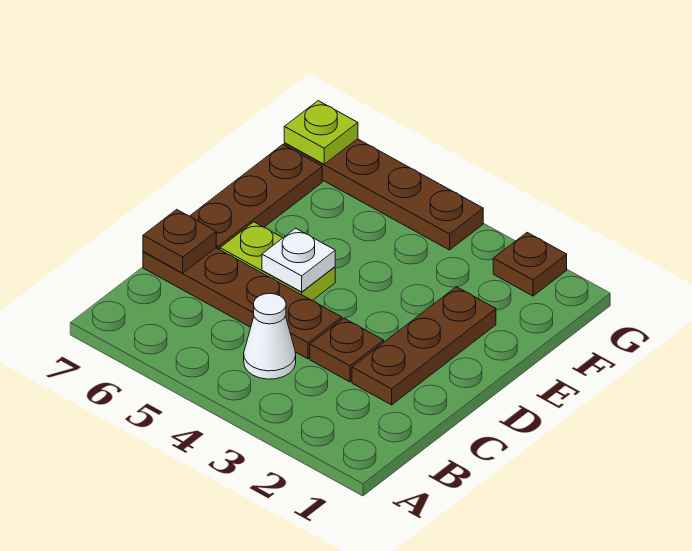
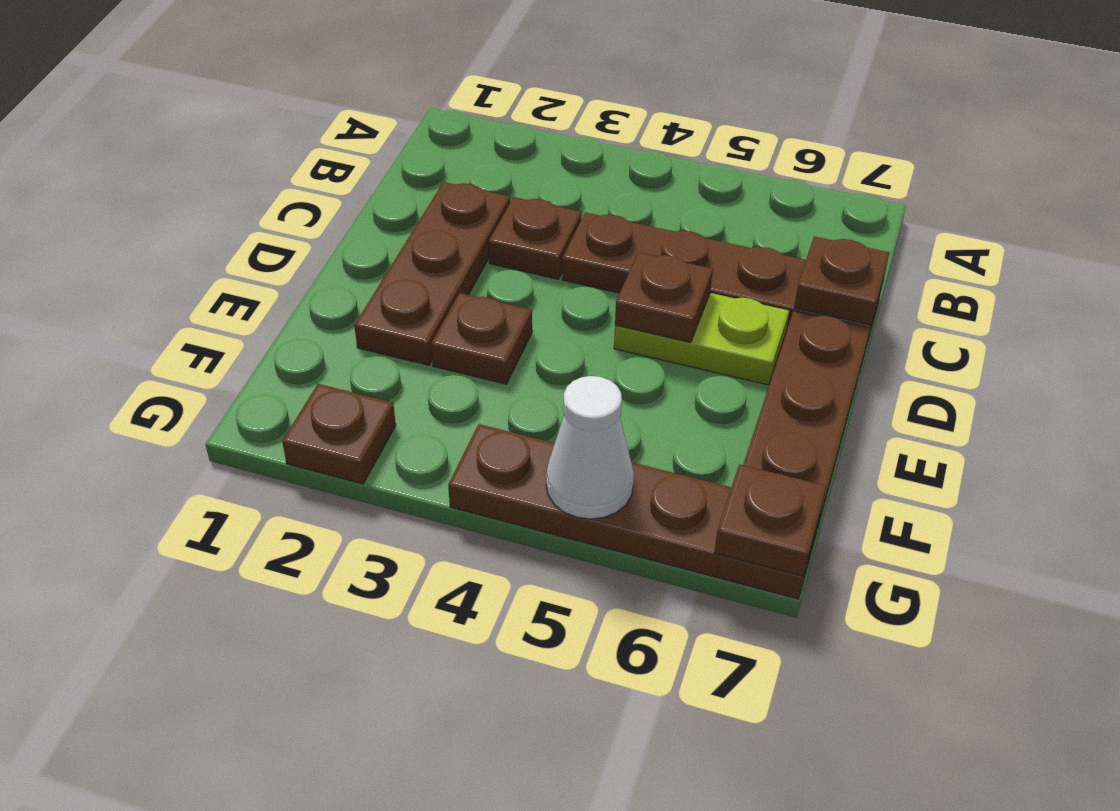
white cone B4 level 1 -> white cone G5 level 2
white plate D5 level 2 -> brown plate D5 level 2
none -> brown plate E3 level 1
lime plate G7 level 2 -> brown plate G7 level 2

